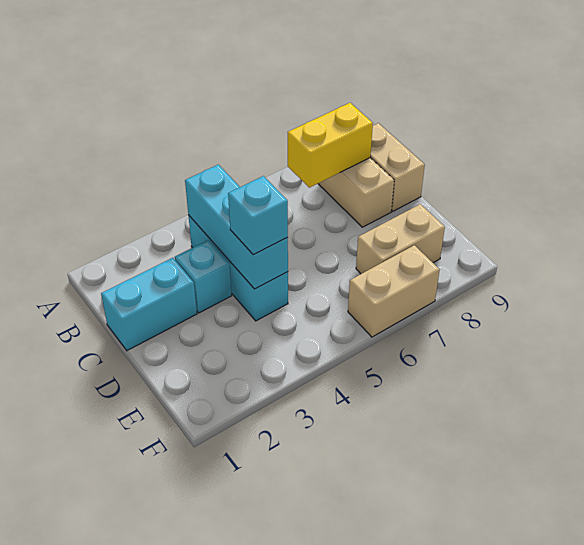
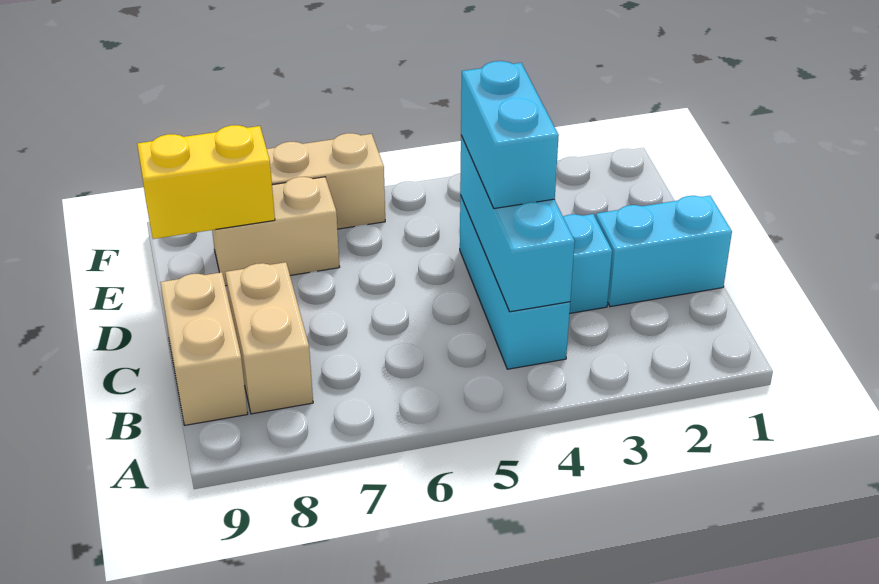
yellow brick B7:B8 level 2 -> yellow brick E8:E9 level 2
cyan brick D4 level 3 -> cyan brick C4:D4 level 3

